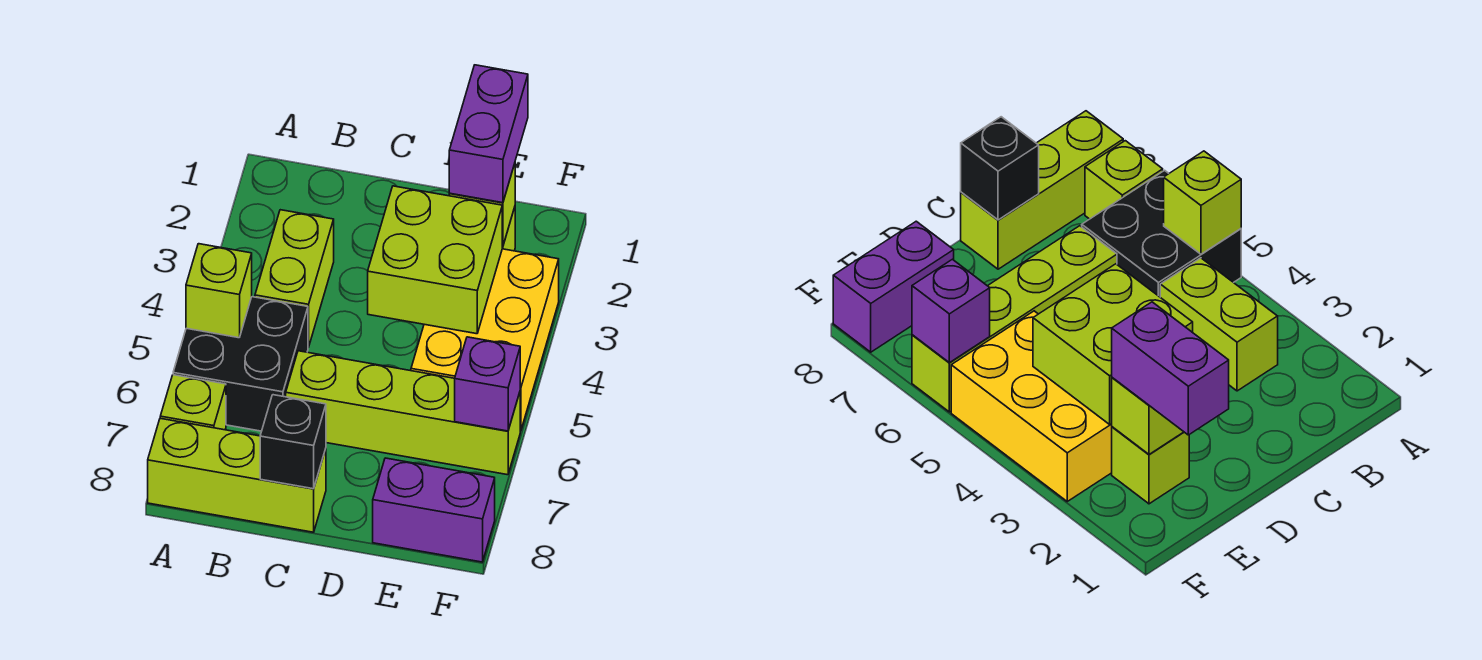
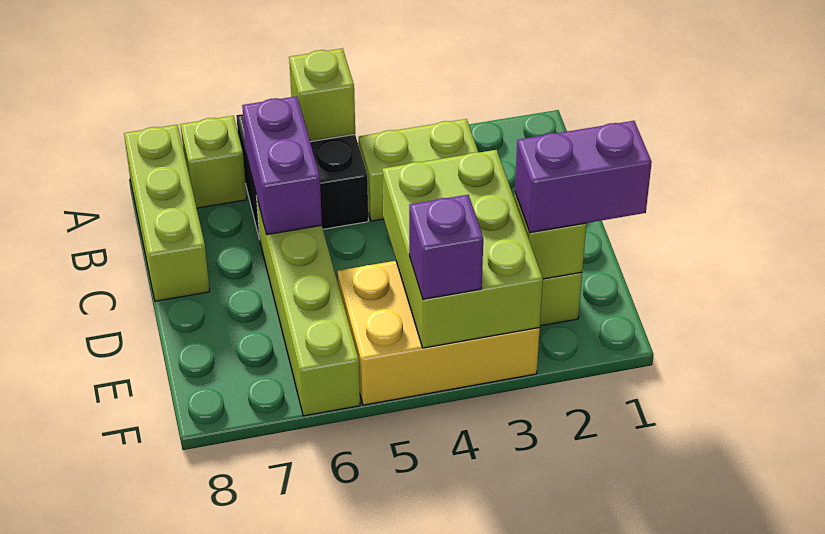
black brick C8 level 2 -> none
lime brick D3:E4 level 2 -> lime brick D3:F4 level 2
purple brick E8:F8 level 1 -> purple brick B6:C6 level 2
purple brick F6 level 2 -> purple brick F4 level 3

